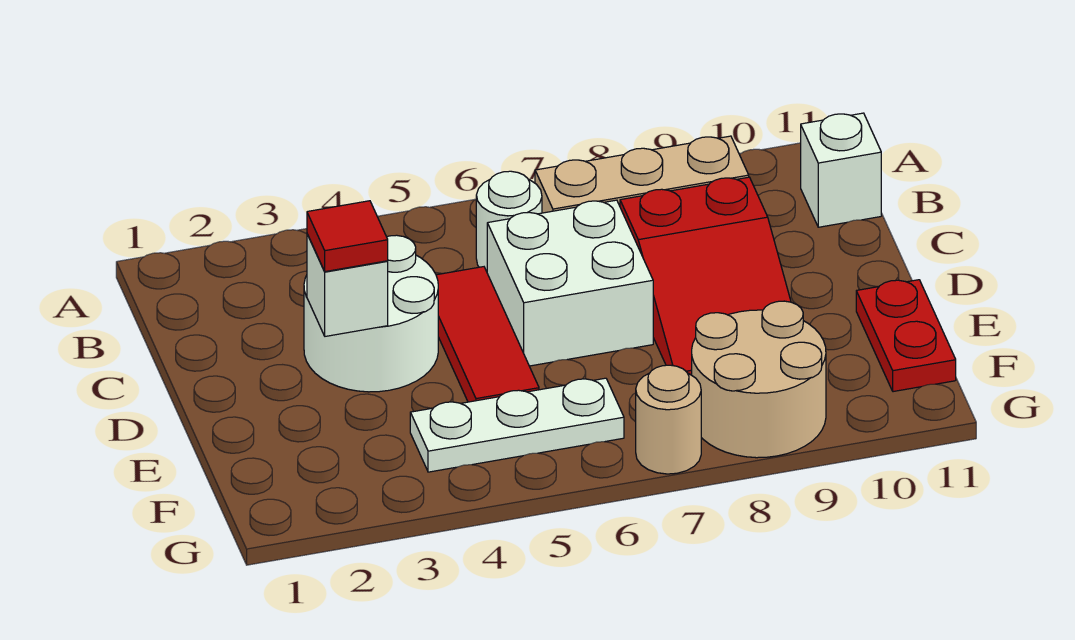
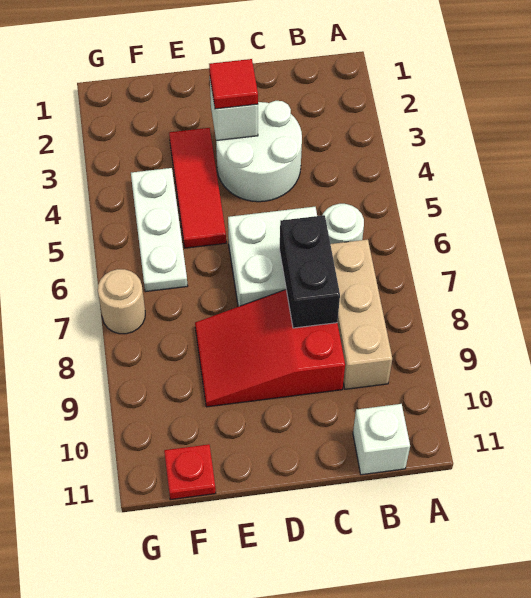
red tile C5:E5 level 1 -> red tile E3:E5 level 1
none -> black brick C7:C8 level 2
red plate E11:F11 level 1 -> red plate F11 level 1
tan round brick F8:G9 level 1 -> none

